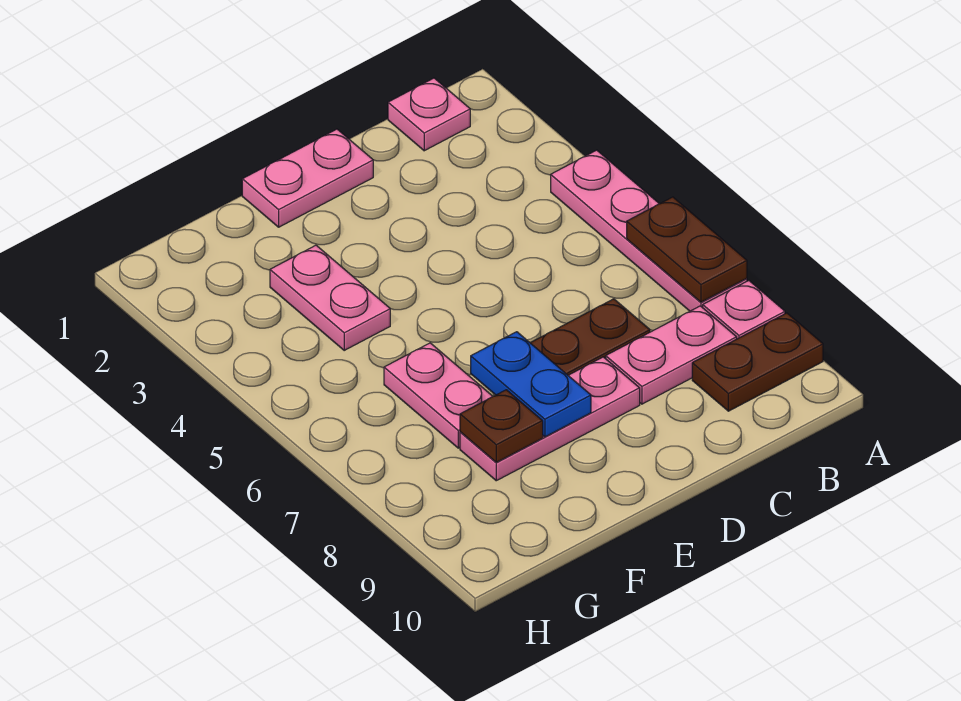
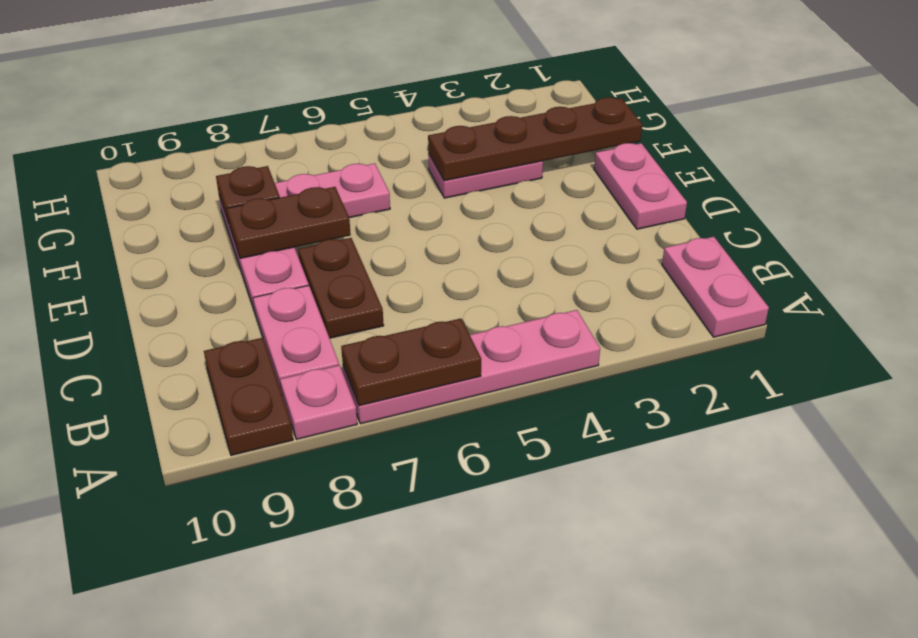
pink plate B1 level 1 -> pink plate A1:B1 level 1
blue plate E7:E8 level 2 -> brown plate E7:E8 level 2
none -> brown plate F1:F4 level 2

